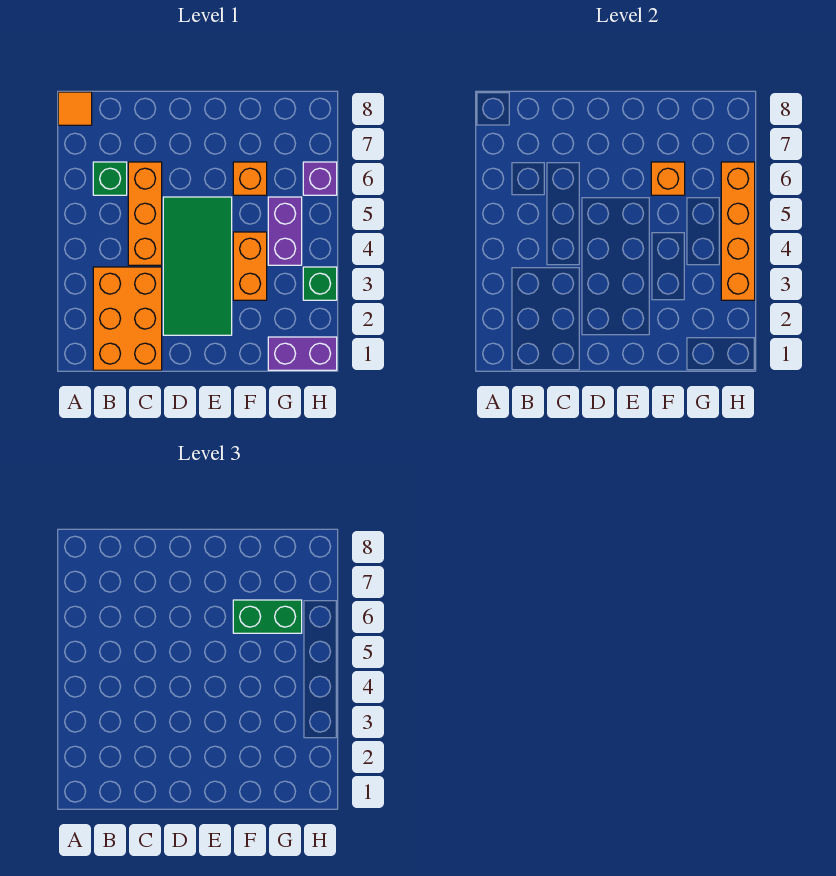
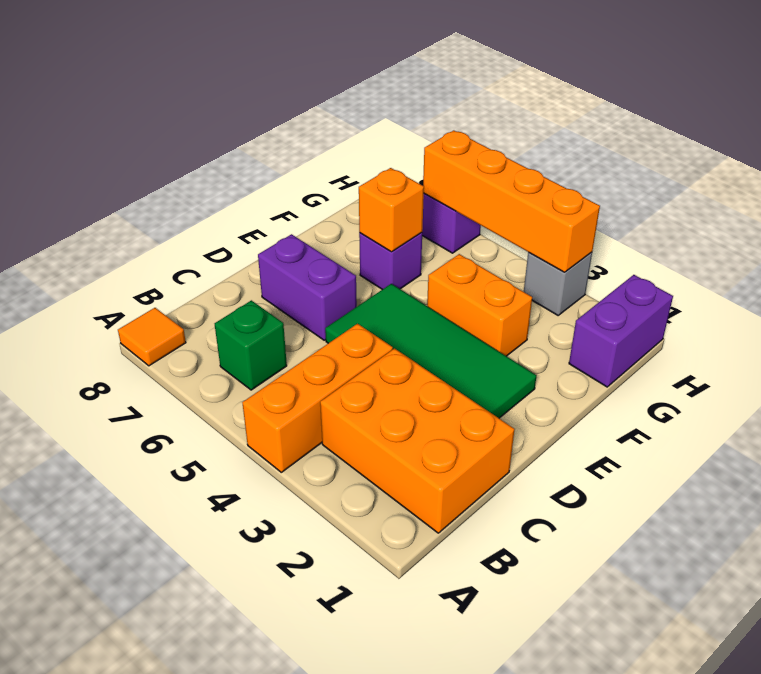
orange brick C4:C6 level 1 -> orange brick A4:C4 level 1
orange brick F6 level 1 -> purple brick F6 level 1
green brick F6:G6 level 3 -> none
purple brick G4:G5 level 1 -> purple brick D6:D7 level 1
green brick H3 level 1 -> grey brick H3 level 1

